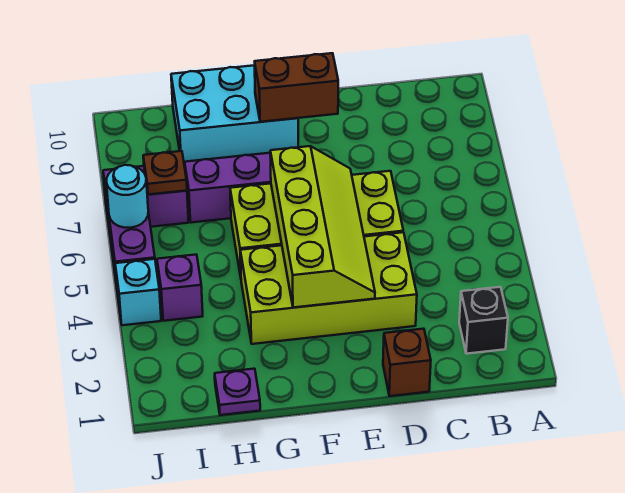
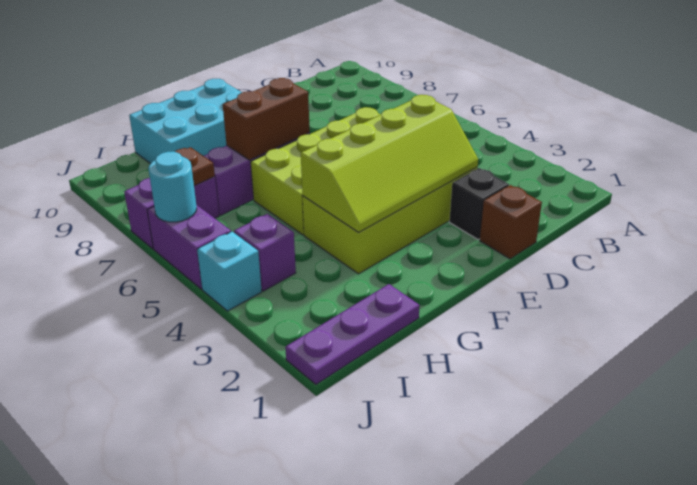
black brick B2 level 1 -> black brick D2 level 1
lime slope E3:F6 level 2 top F -> lime slope D3:G4 level 2 top 4
brown brick E9:F9 level 2 -> brown brick F7:G7 level 2
purple plate H1 level 1 -> purple plate H1:J1 level 1

